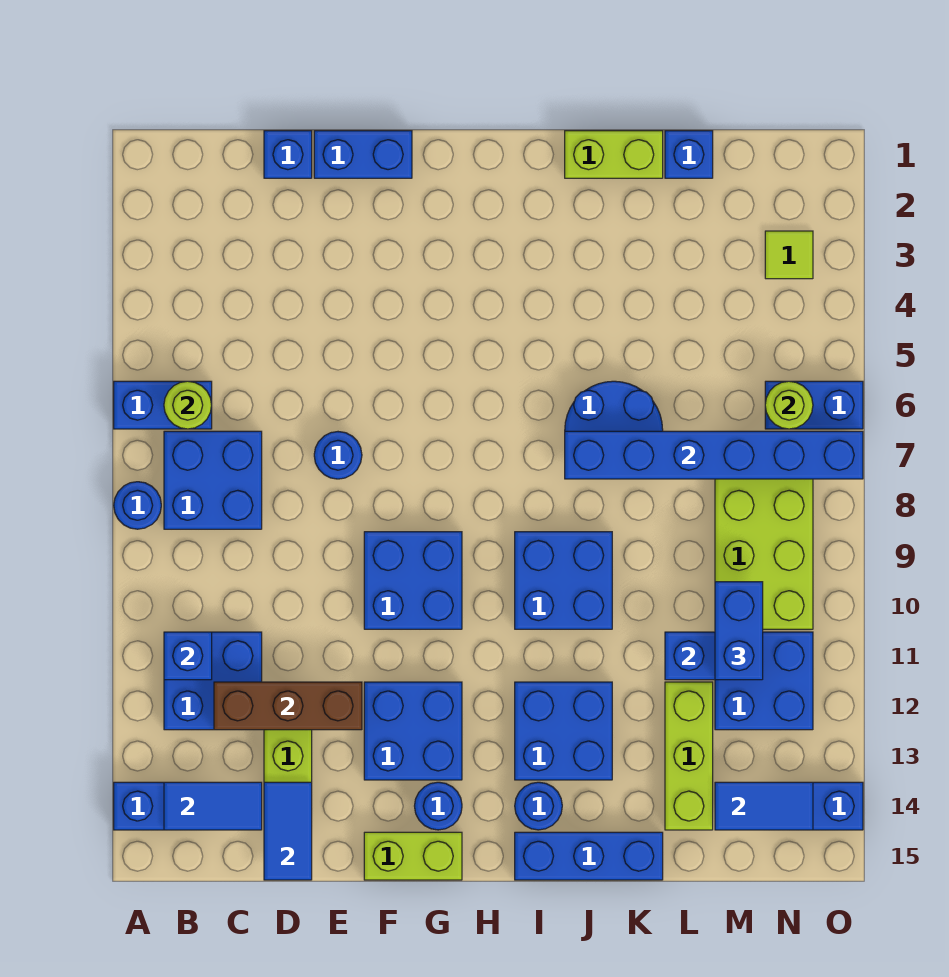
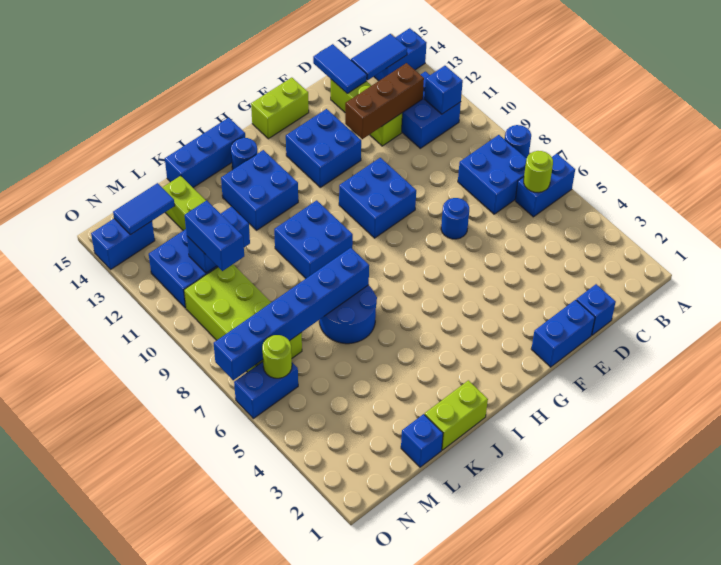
blue round brick G14 level 1 -> none
lime tile N3 level 1 -> none

